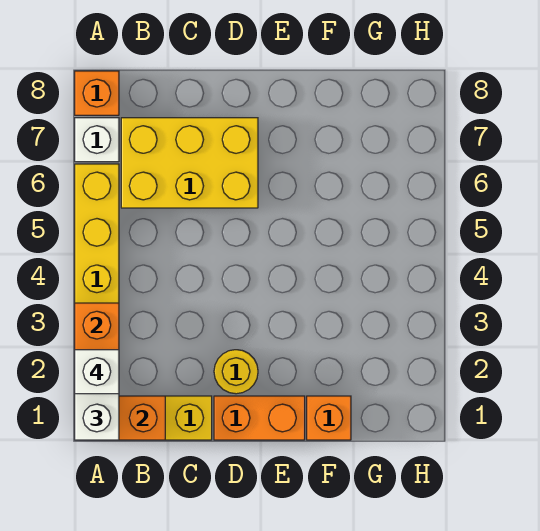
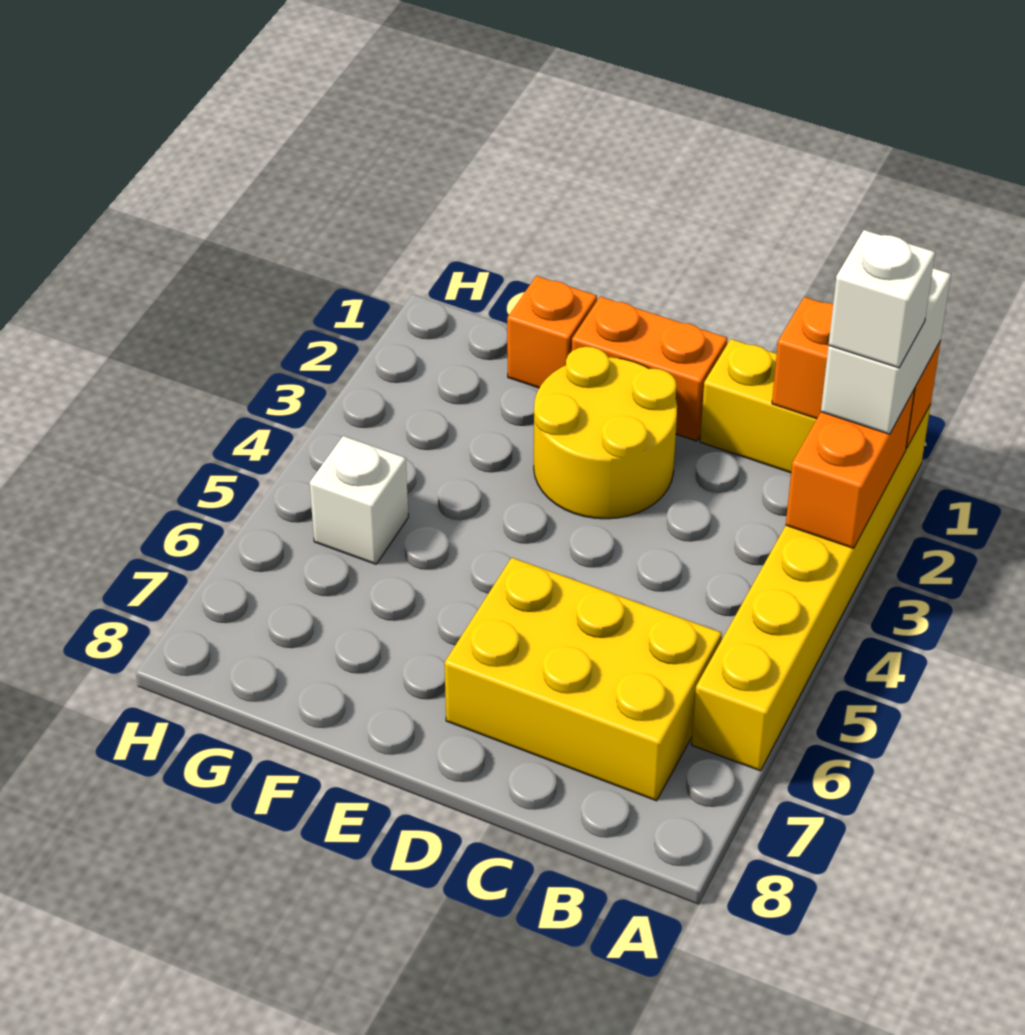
white brick A7 level 1 -> white brick G5 level 1
orange brick A8 level 1 -> none
yellow round brick D2 level 1 -> yellow round brick D2:E3 level 1

